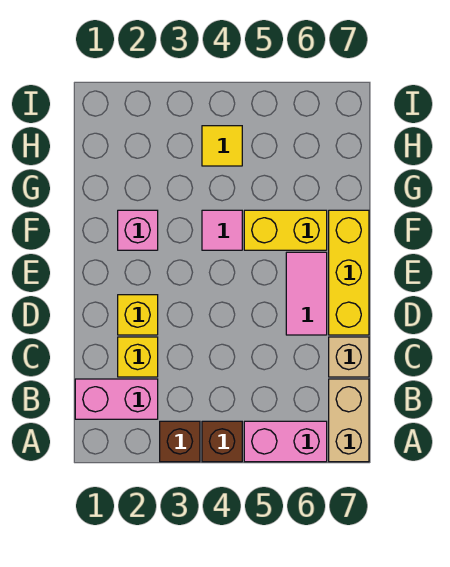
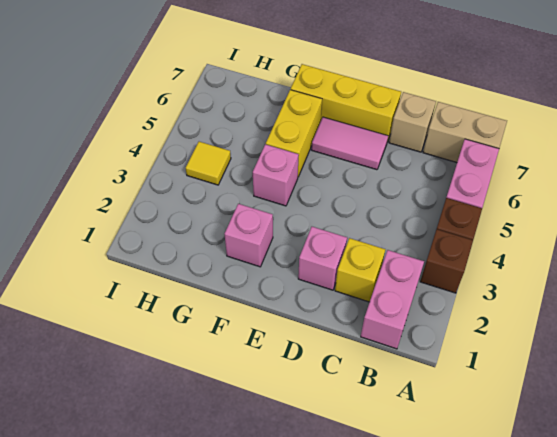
yellow brick D2 level 1 -> pink brick D2 level 1
pink tile F4 level 1 -> pink brick F4 level 1

